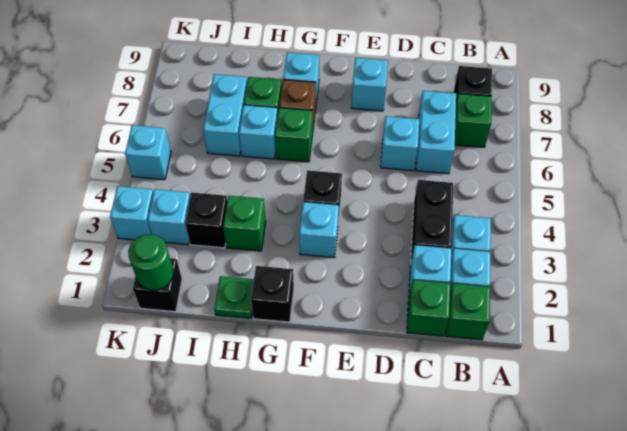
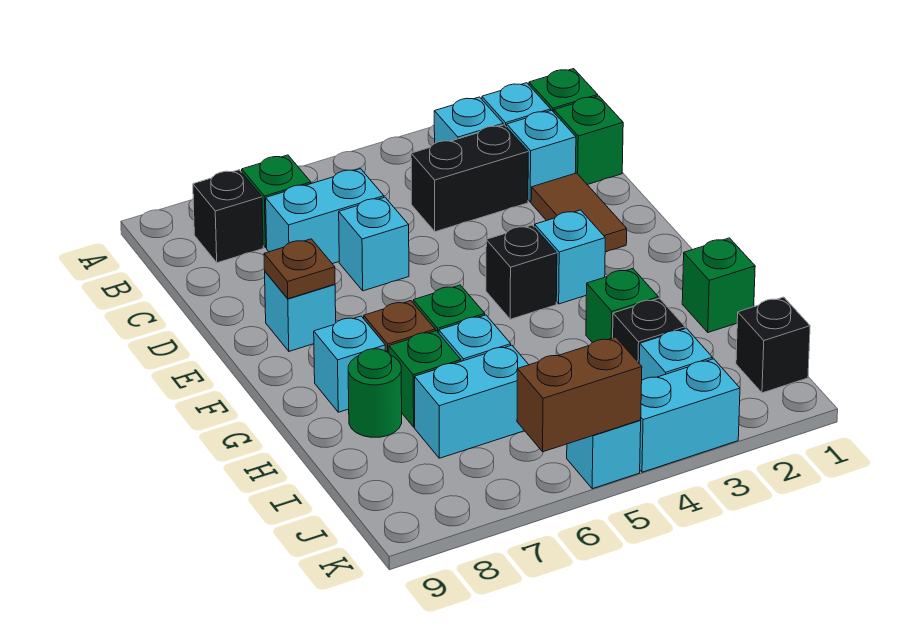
none -> brown tile D2:E2 level 1
none -> brown plate E8 level 2
black brick G1 level 1 -> none
green plate H1 level 1 -> green brick H1 level 1
green round brick J1 level 2 -> green round brick H8 level 1
cyan brick K3 level 1 -> cyan brick K3:K4 level 1
none -> brown brick K5:K6 level 2

